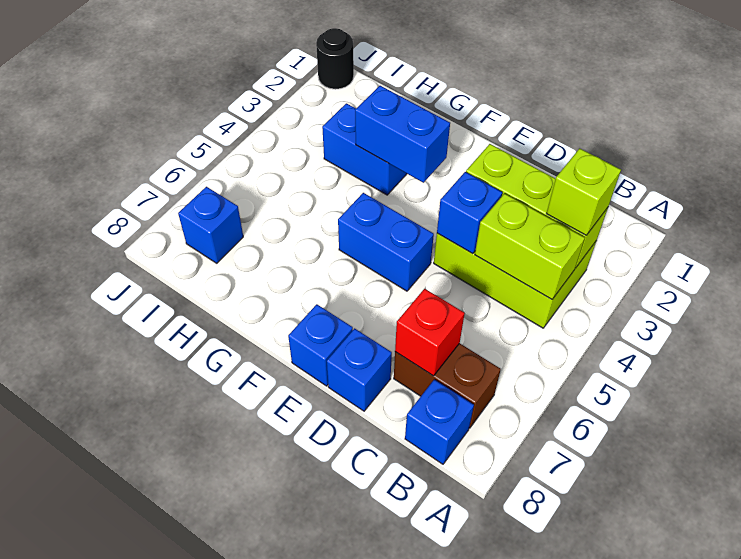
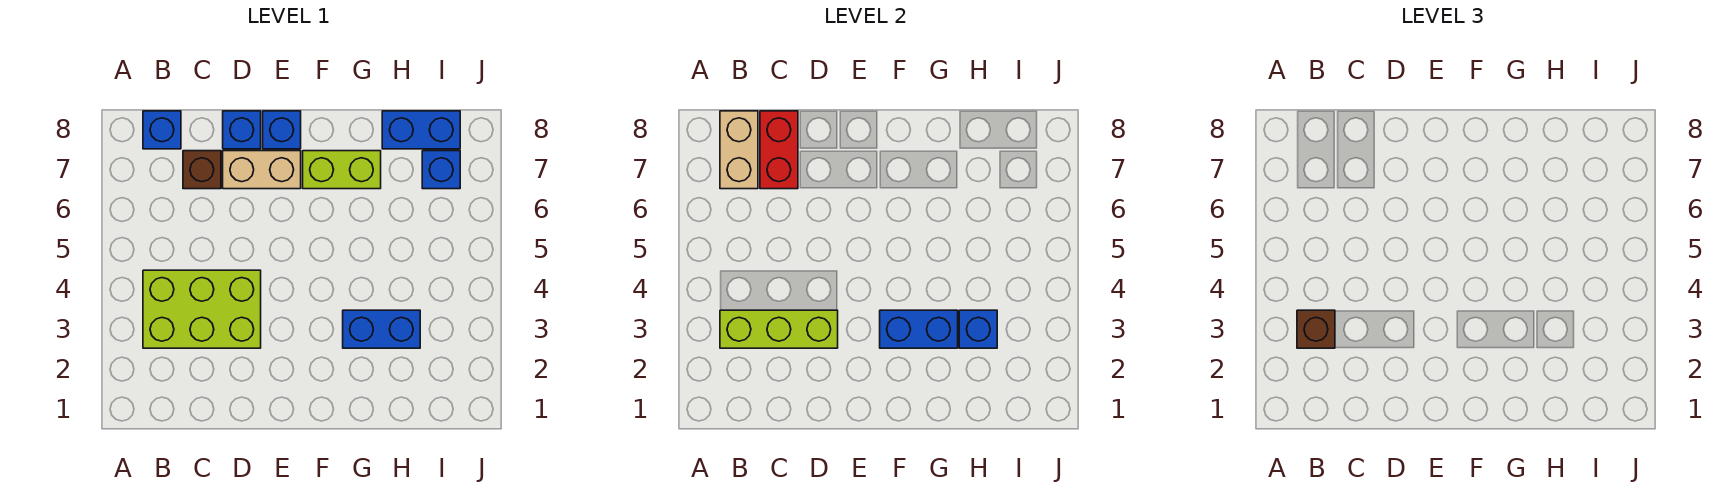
lime brick B3 level 3 -> brown brick B3 level 3
lime brick B4:C4 level 2 -> lime brick F7:G7 level 1
brown brick B7:C7 level 1 -> brown brick C7 level 1
none -> tan brick B7:B8 level 2
red brick C7 level 2 -> red brick C7:C8 level 2
blue brick D4 level 2 -> blue brick H3 level 2
none -> tan brick D7:E7 level 1
blue brick E5:F5 level 1 -> blue brick H8:I8 level 1
black round brick J1 level 1 -> none

